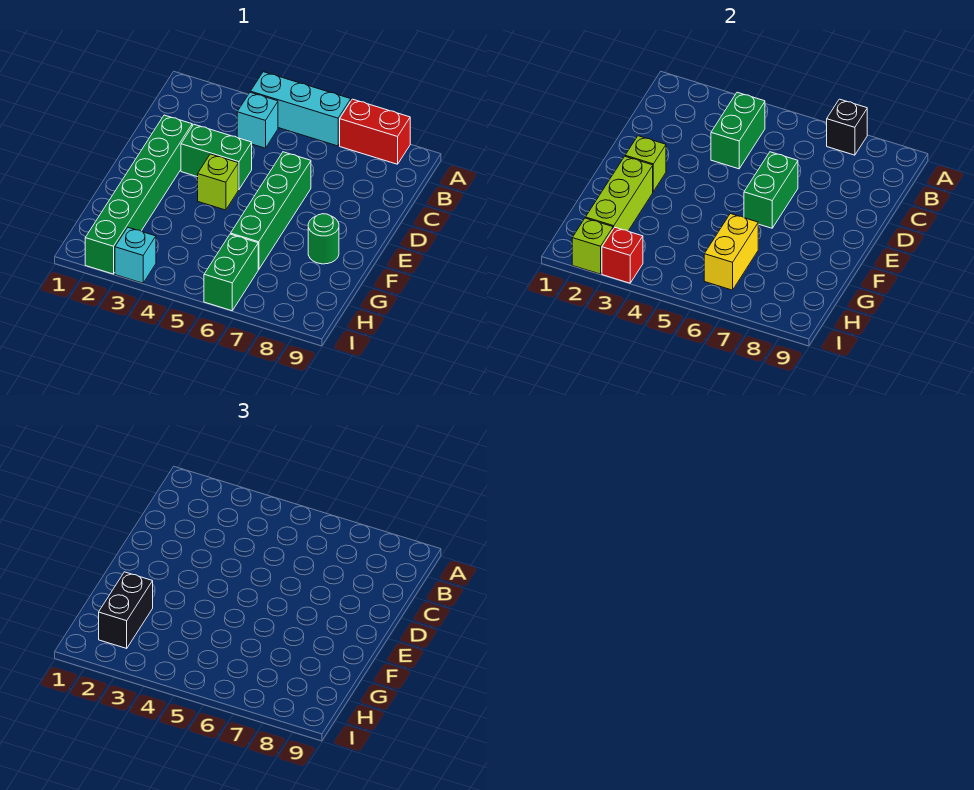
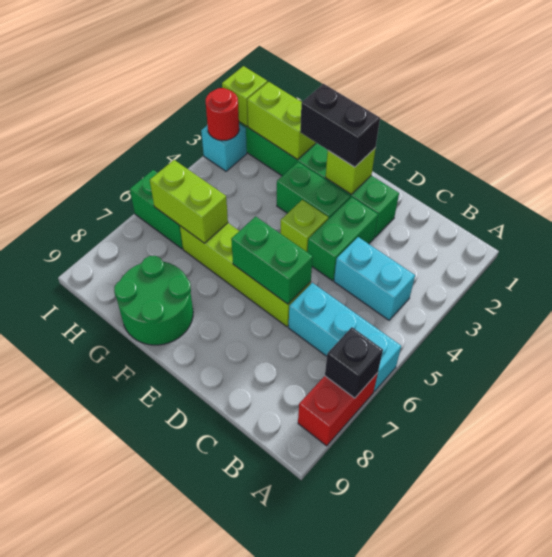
cyan brick A4:A6 level 1 -> cyan brick A6:C6 level 1
cyan brick B4 level 1 -> cyan brick B4:C4 level 1
green brick B4:C4 level 2 -> green brick E3:F3 level 1
green brick D6:G6 level 1 -> lime brick D6:G6 level 1
lime brick F2:H2 level 2 -> lime brick G2:H2 level 2
green round brick F8 level 1 -> green round brick F8:G9 level 1
black brick G2:H2 level 3 -> black brick E2:F2 level 3
yellow brick G6:H6 level 2 -> lime brick G6:H6 level 2
red brick I3 level 2 -> red round brick I3 level 2

